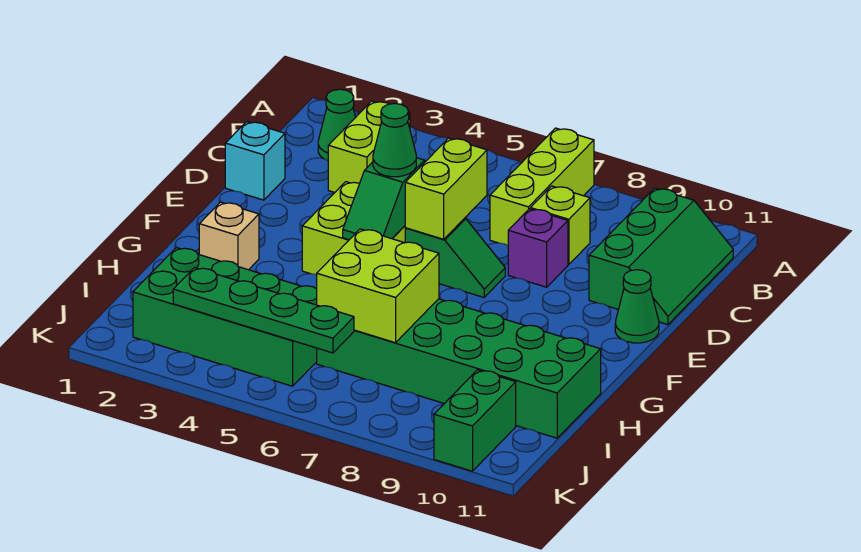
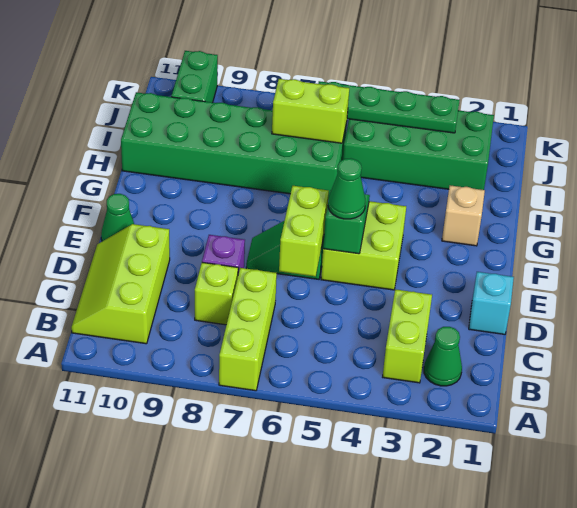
green slope B10:D11 level 1 top 10 -> lime slope B10:D11 level 1 top 10
lime brick H6:I7 level 2 -> lime brick I6:I7 level 2

